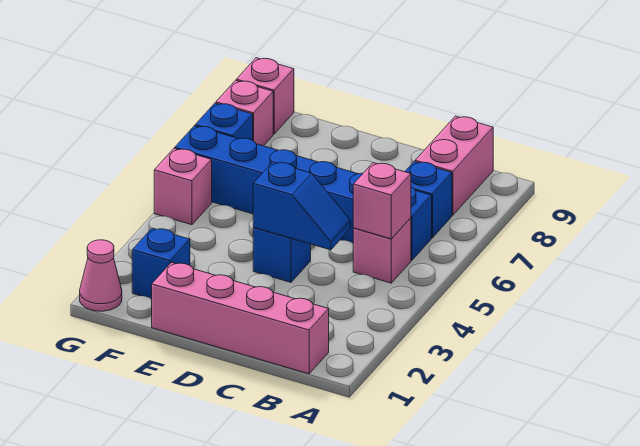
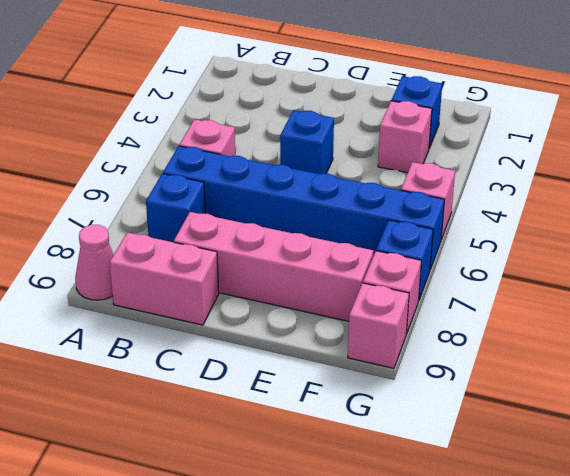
pink brick B1:E1 level 1 -> pink brick C8:F8 level 1
pink brick B5 level 2 -> pink brick F3 level 1
pink brick B8:B9 level 1 -> pink brick B9:C9 level 1
blue slope C4:D4 level 2 top D -> none
pink cone G1 level 1 -> pink cone A9 level 1

